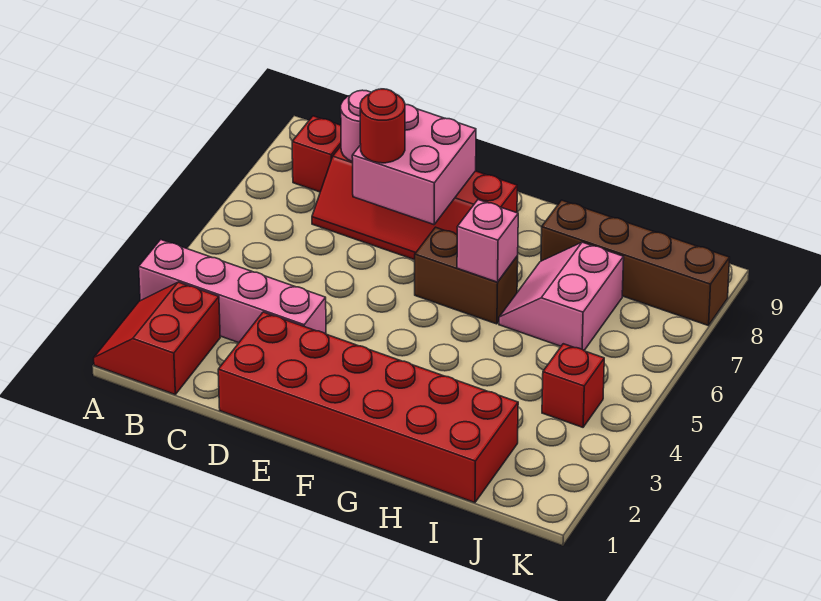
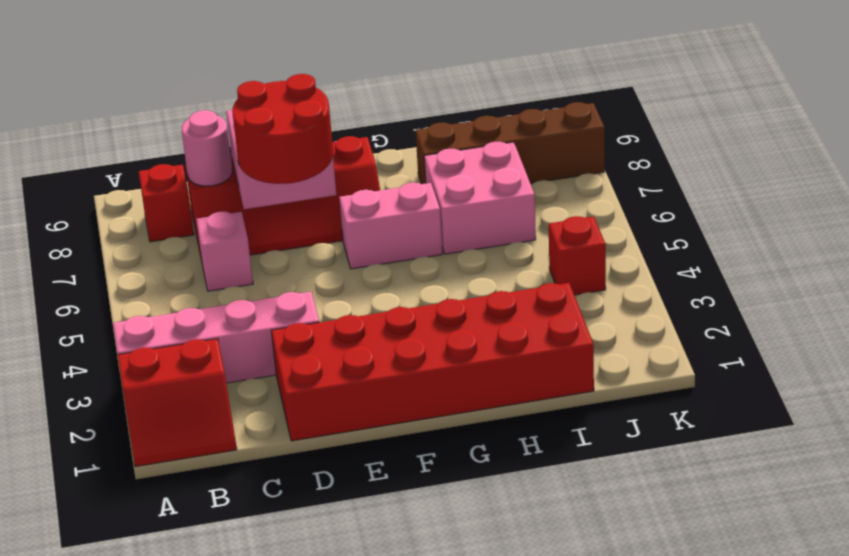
red slope A1:B2 level 1 top B -> red slope A1:B2 level 1 top 2
red round brick D7 level 3 -> red round brick D6:E7 level 3
brown brick F6:G6 level 1 -> pink brick F6:G6 level 1
pink brick G6 level 2 -> pink brick C6 level 1
pink slope H6:I7 level 1 top I -> pink brick H6:I7 level 1

